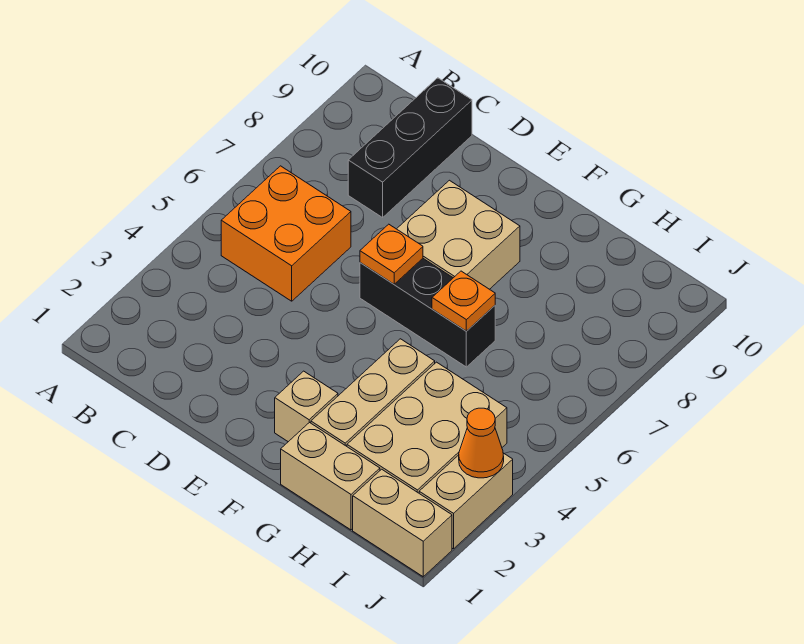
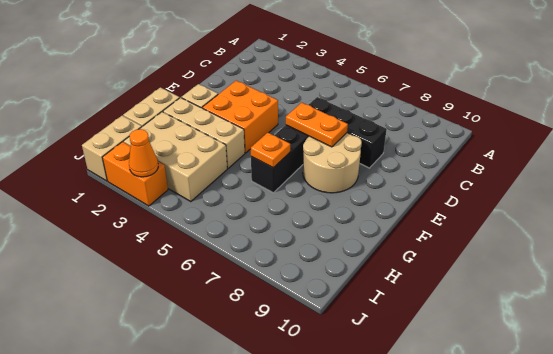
orange brick B5:C6 level 1 -> orange brick E3:F4 level 1
black brick C8:C10 level 1 -> black brick D6:D8 level 1
orange plate E6 level 2 -> orange plate E6:E7 level 2
tan brick E7:F8 level 1 -> tan round brick E7:F8 level 1
tan brick J2:J3 level 1 -> orange brick J2:J3 level 1

